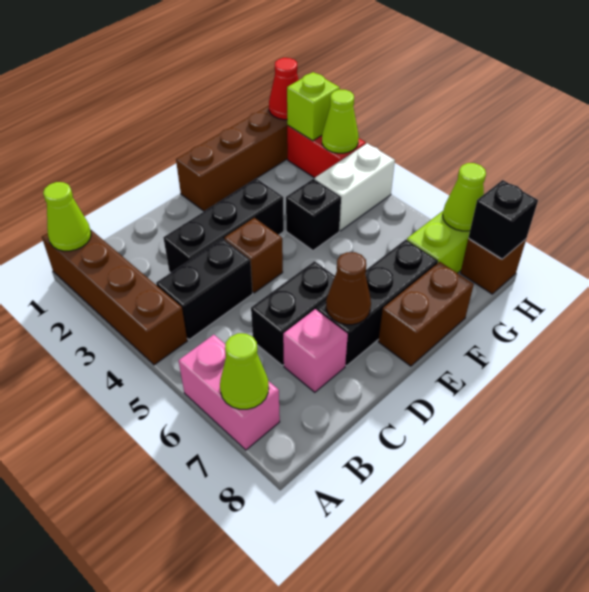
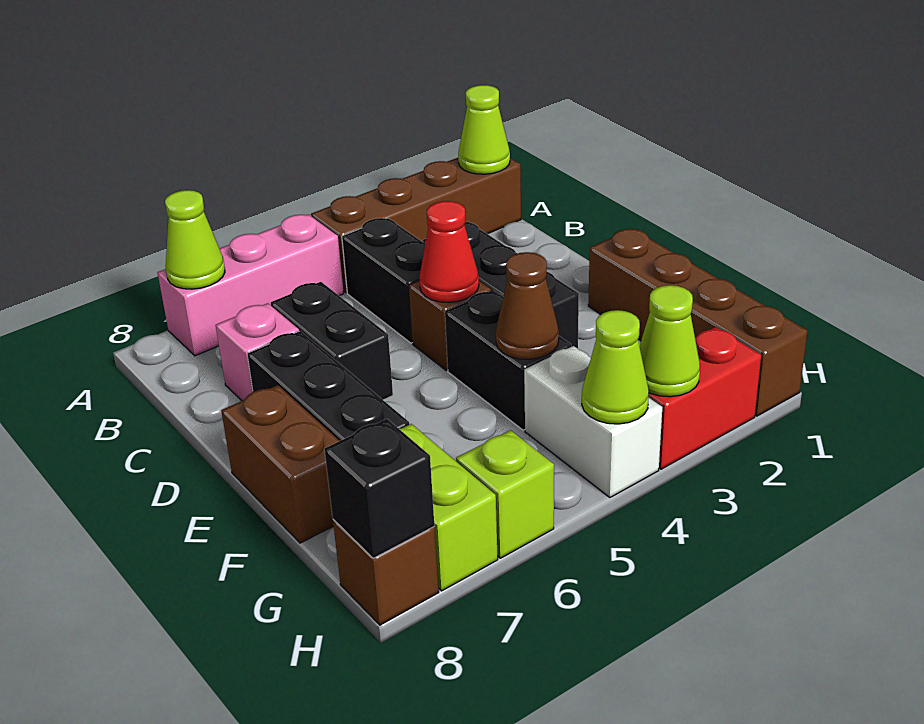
pink brick A6:A7 level 1 -> pink brick A5:A7 level 1
brown cone D7 level 2 -> brown cone F4 level 2
black brick F4 level 1 -> black brick E4:F4 level 1
red cone H1 level 2 -> red cone D4 level 2
lime brick H2 level 2 -> lime brick H6 level 1
lime cone H7 level 2 -> lime cone H4 level 2

